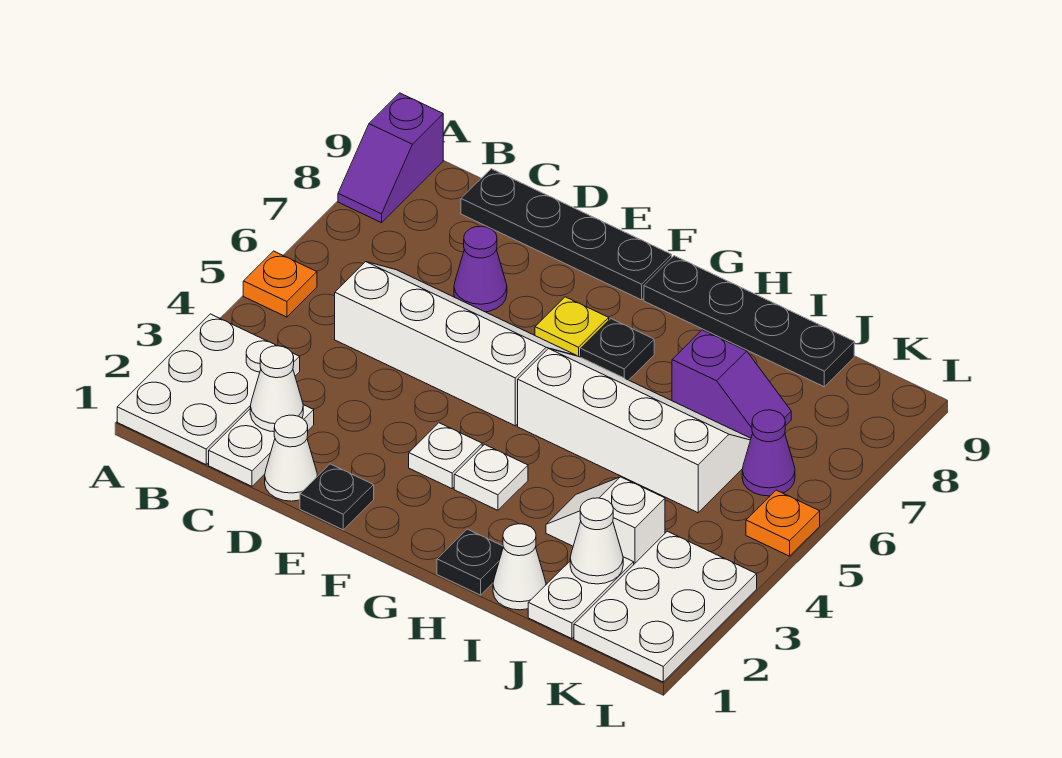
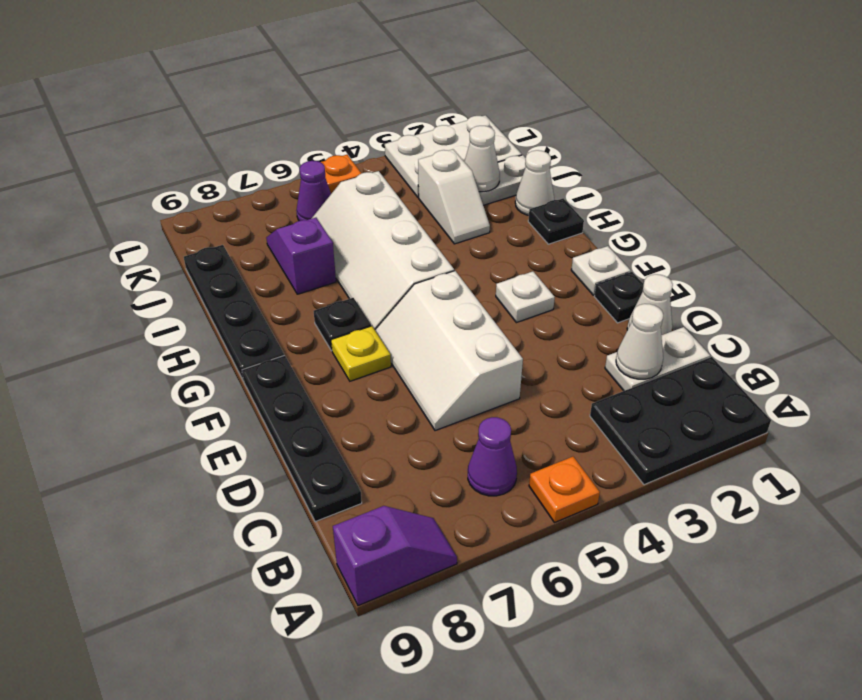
white plate A1:B3 level 1 -> black plate A1:B3 level 1
white slope C5:F6 level 1 top 5 -> white slope D5:F6 level 1 top 5
purple cone D7 level 1 -> purple cone B6 level 1
white plate G3 level 1 -> white plate F1 level 1

